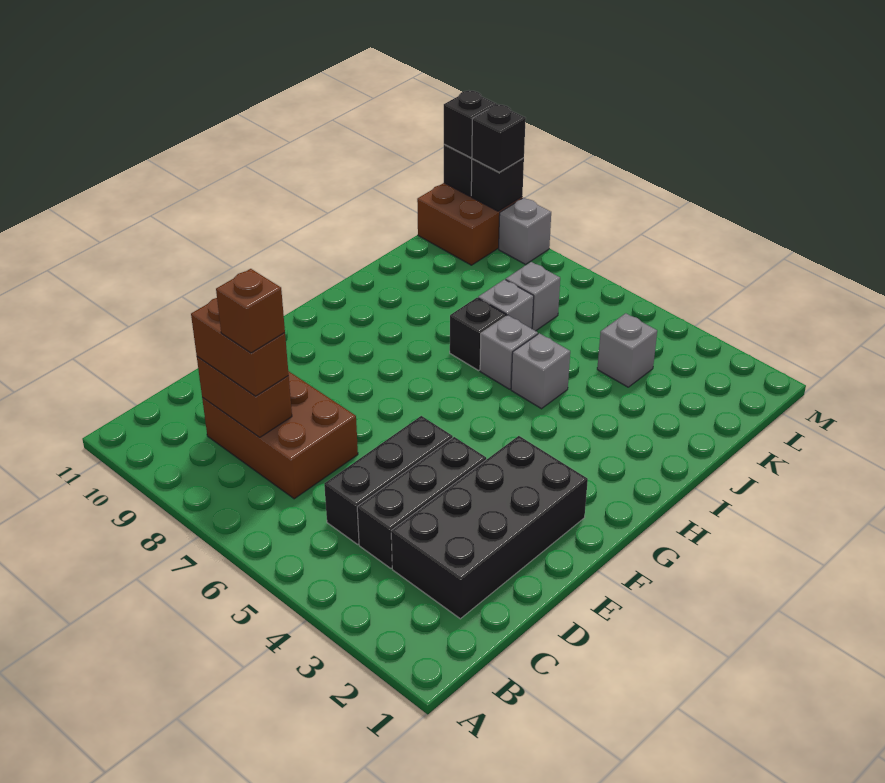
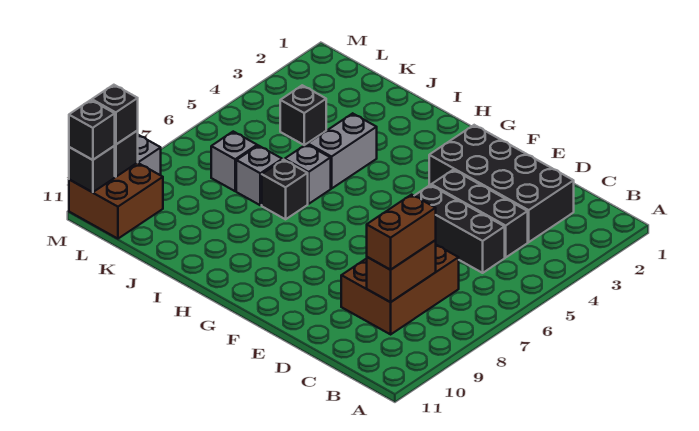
brown brick C8 level 4 -> none
grey brick I5 level 1 -> grey brick I4:I5 level 1
grey brick K4 level 1 -> black brick K4 level 1

